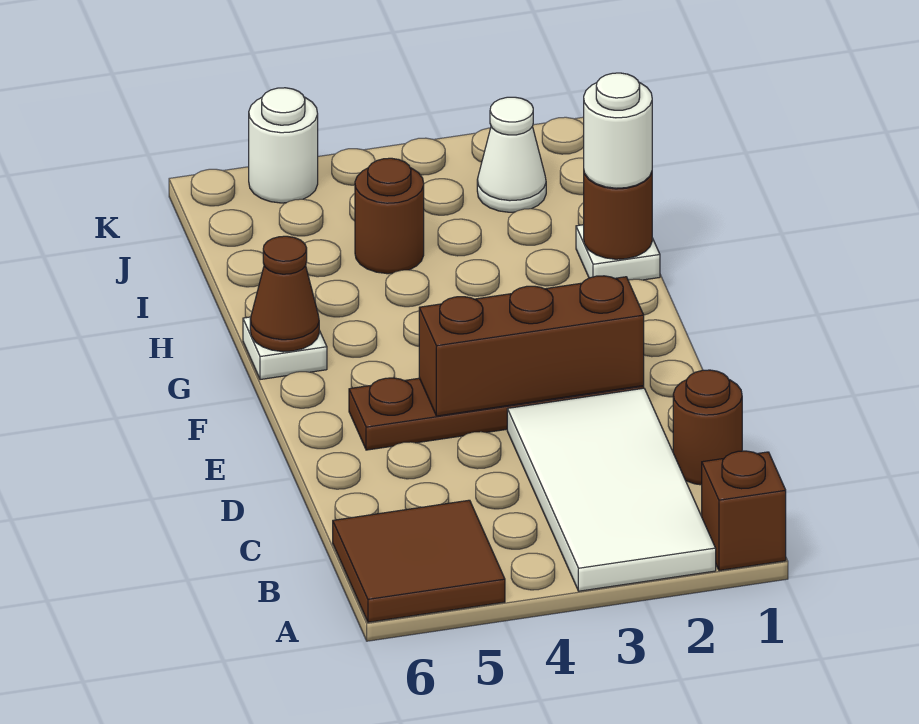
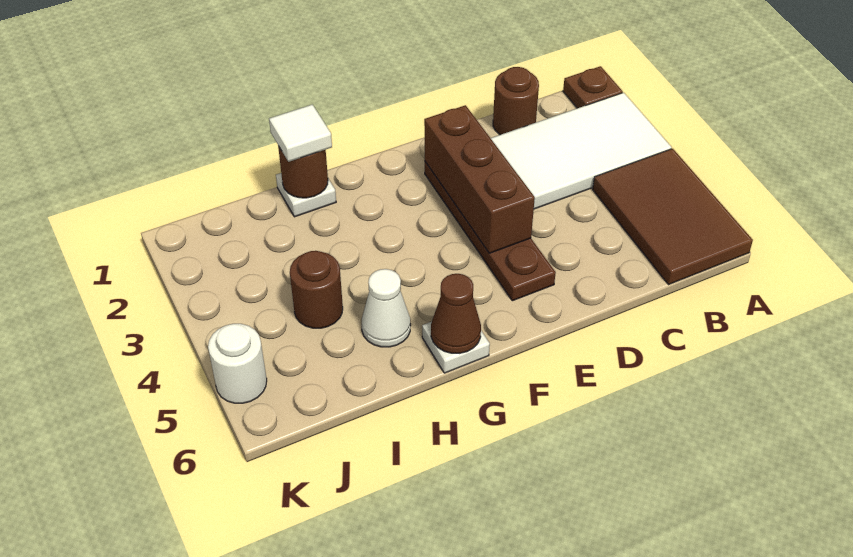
brown brick A1 level 1 -> brown plate A1 level 1
brown tile A5:B6 level 1 -> brown tile A4:B6 level 1
white round brick H1 level 3 -> white tile H1 level 3
white cone J2 level 1 -> white cone H5 level 1

